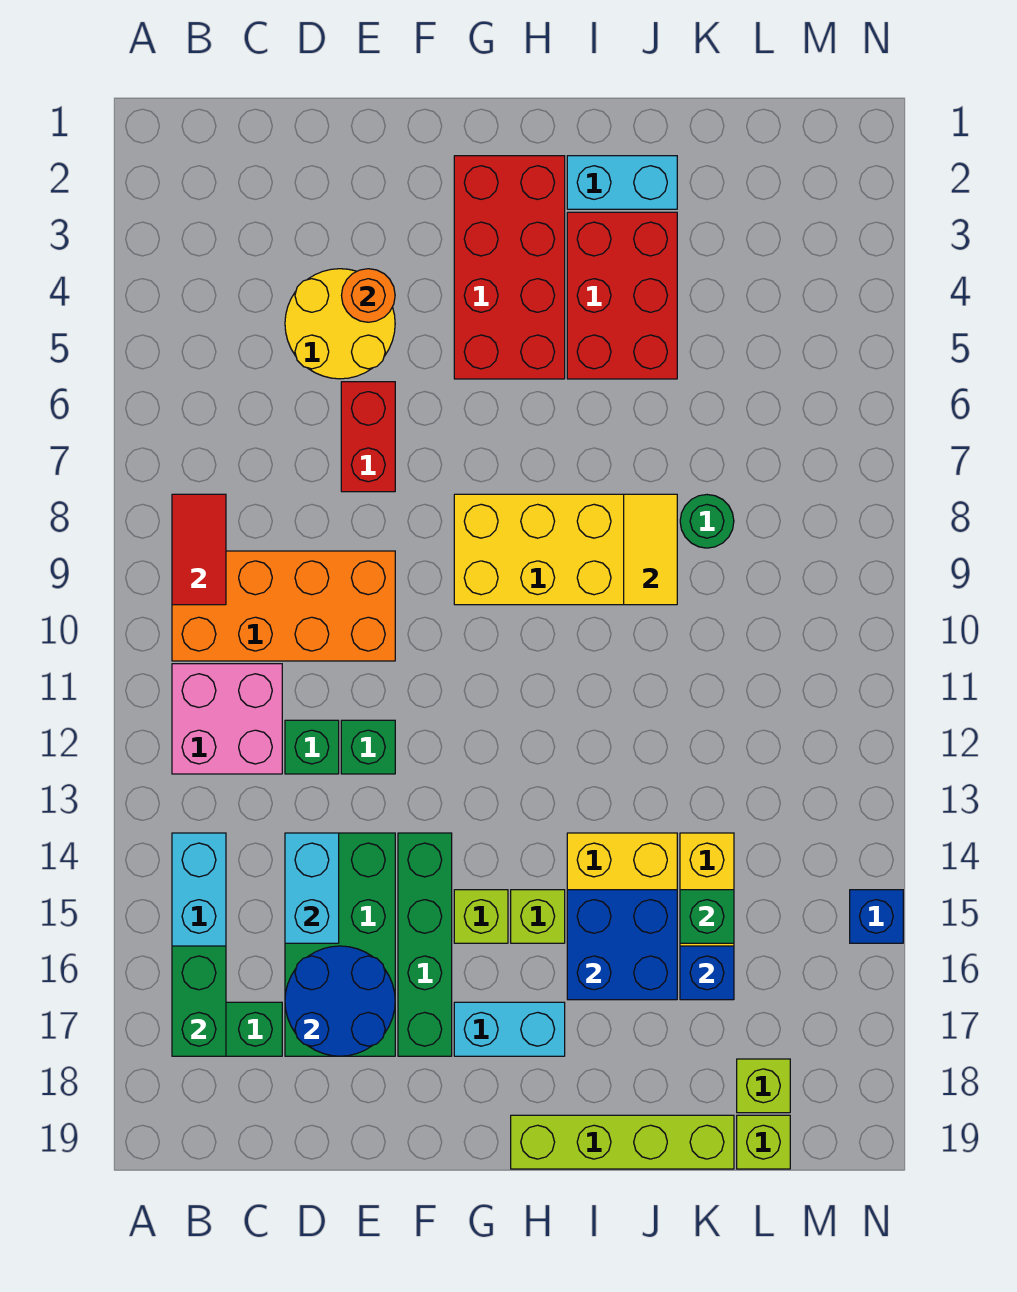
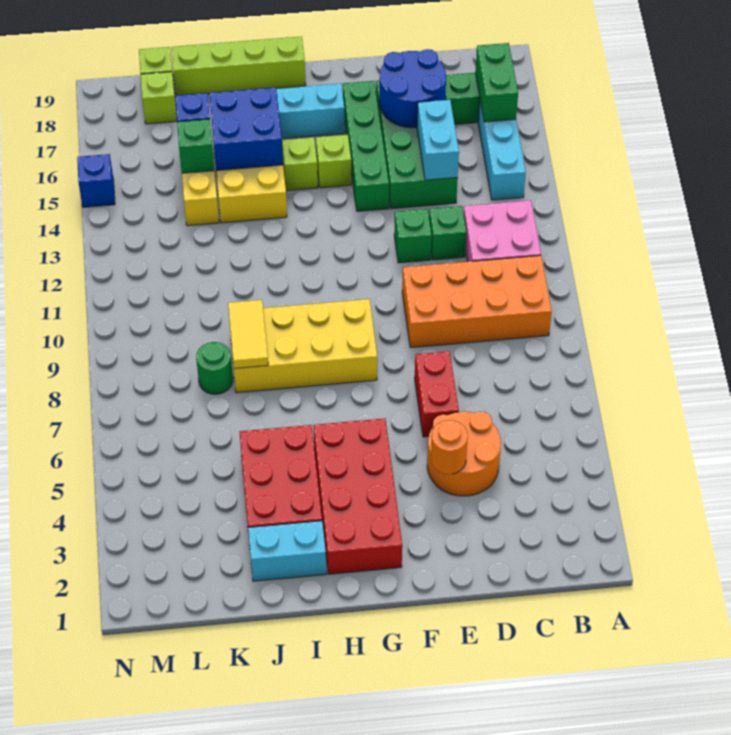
red tile B8:B9 level 2 -> none
yellow round brick D4:E5 level 1 -> orange round brick D4:E5 level 1

